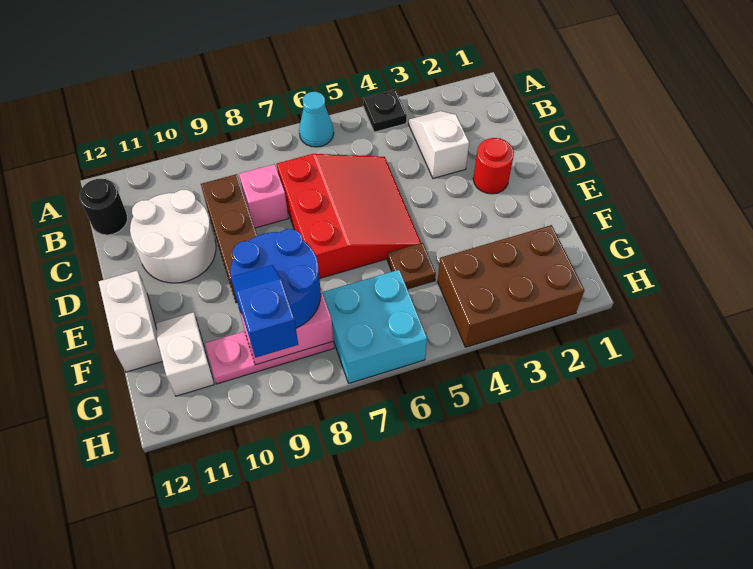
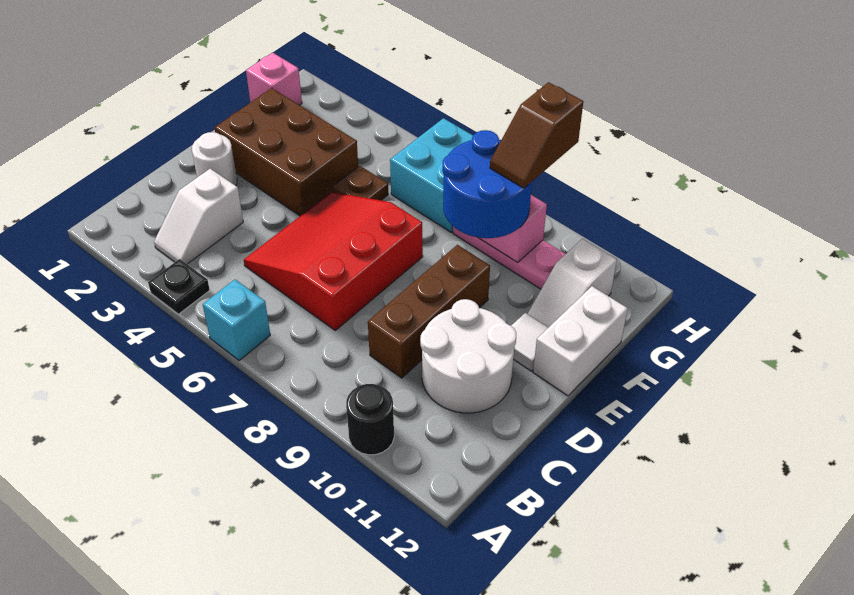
cyan cone A6 level 1 -> cyan brick A6 level 1
black round brick B12 level 1 -> black round brick A10 level 1
pink brick C8 level 1 -> pink brick G1 level 1
red round brick D2 level 1 -> white round brick D2 level 1
none -> white tile E11 level 1
brown brick G2:H4 level 1 -> brown brick E2:F4 level 1
blue slope G9:H9 level 4 top H -> brown slope G9:H9 level 4 top H

